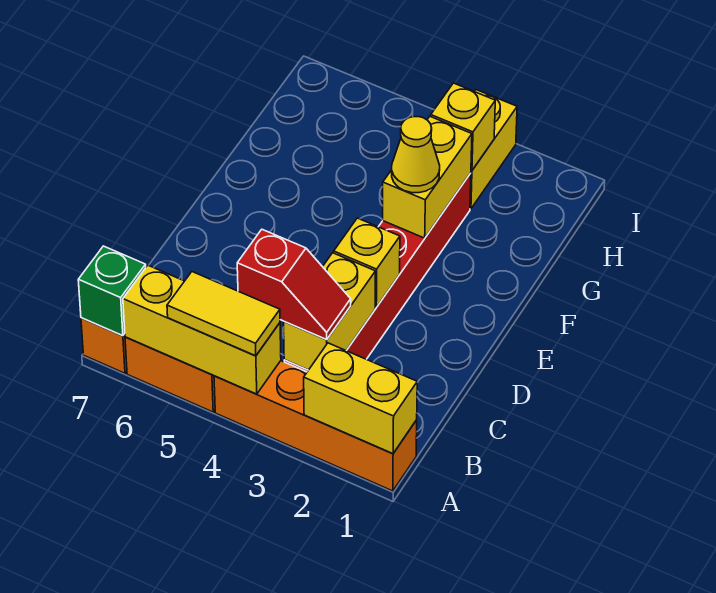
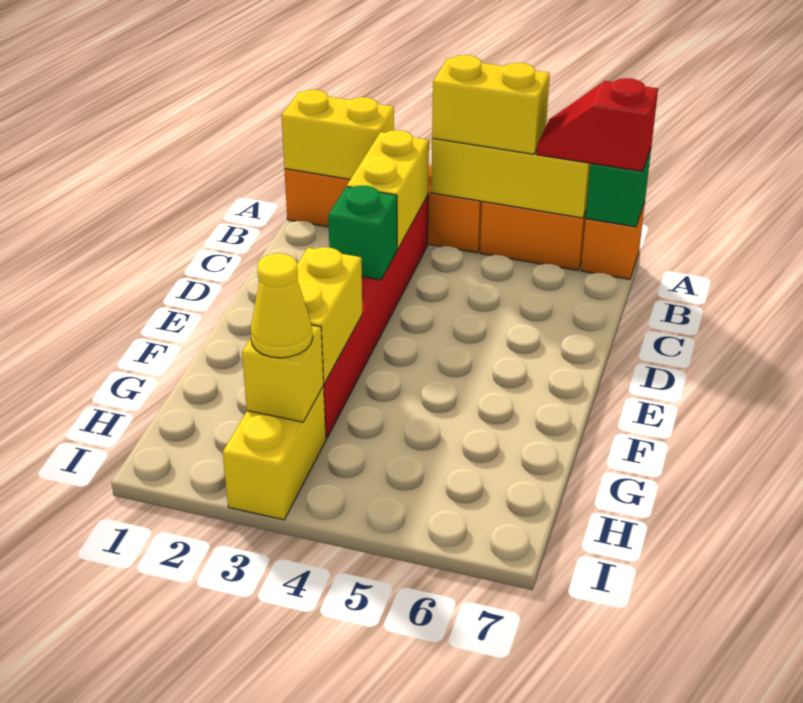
yellow tile A4:A5 level 3 -> yellow brick A4:A5 level 3
red slope B3:B4 level 3 top 4 -> red slope A6:A7 level 3 top 7
yellow brick D3 level 2 -> green brick D3 level 2
yellow cone F3 level 3 -> yellow cone H3 level 3

